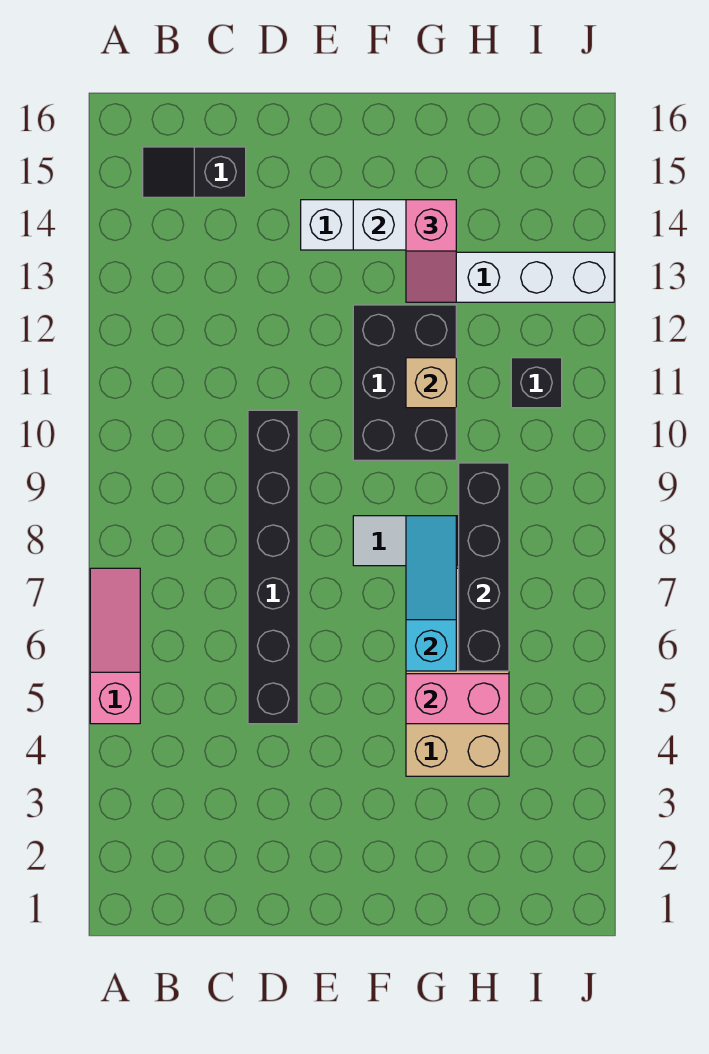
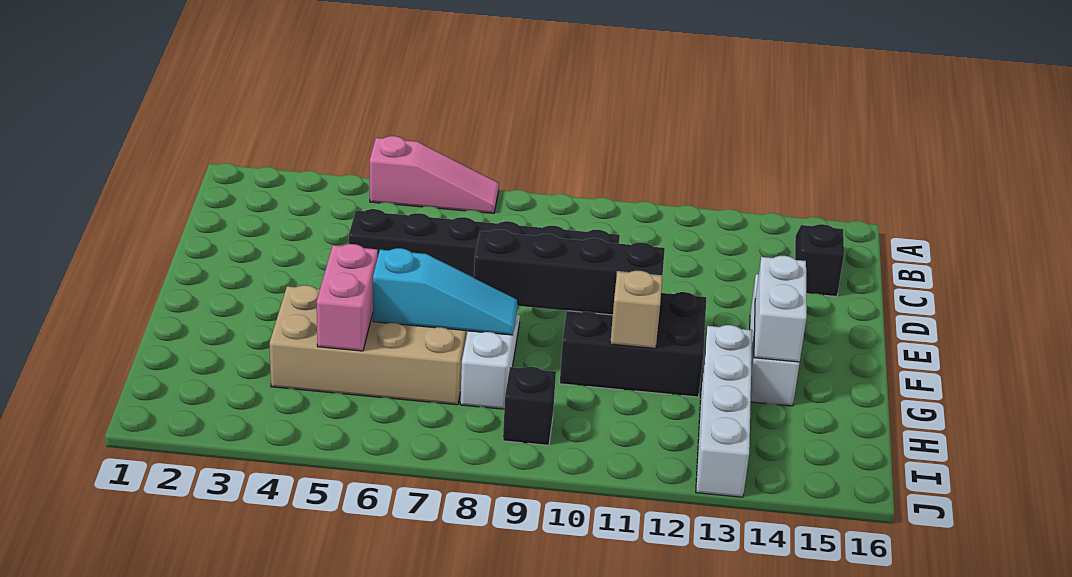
pink slope G13:G14 level 3 top 14 -> none
black brick H6:H9 level 2 -> black brick F8:F11 level 2
black brick I11 level 1 -> black brick I9 level 1

